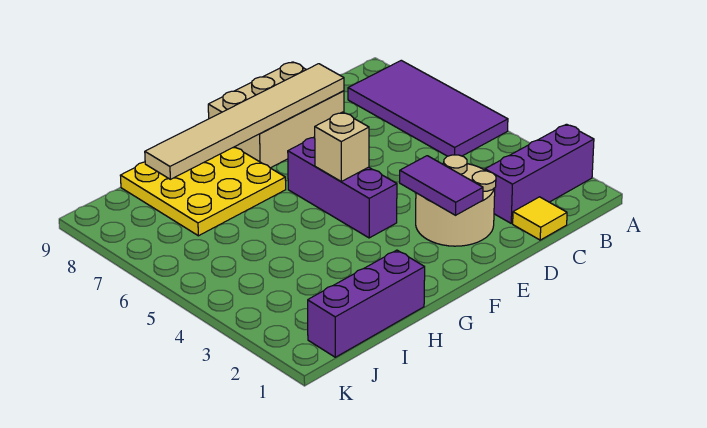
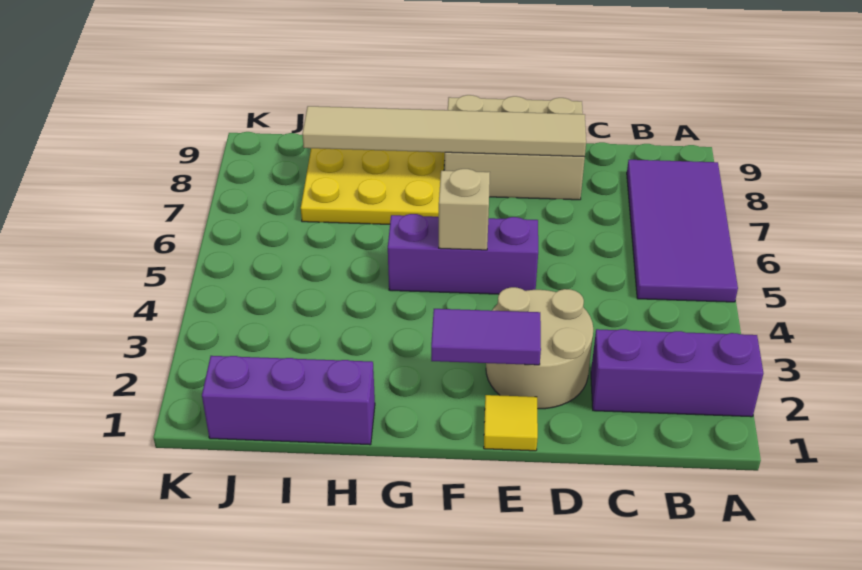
yellow tile C1 level 1 -> yellow tile E1 level 1
purple tile E2:E3 level 2 -> purple tile E2:F2 level 2
purple brick F4:F6 level 1 -> purple brick E5:G5 level 1

